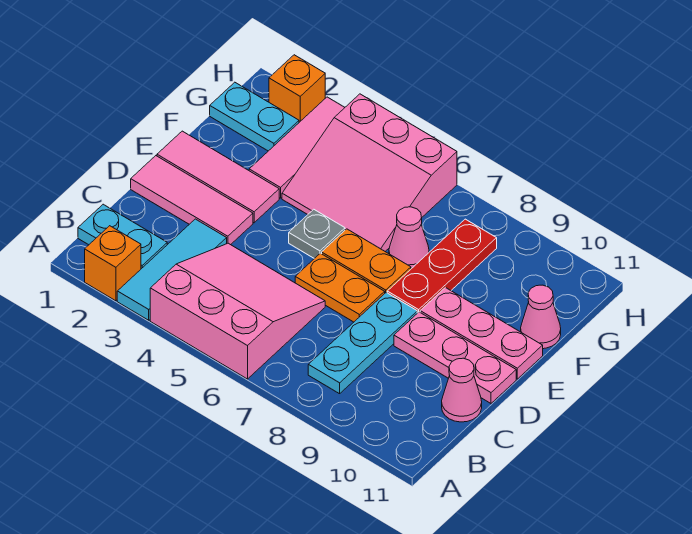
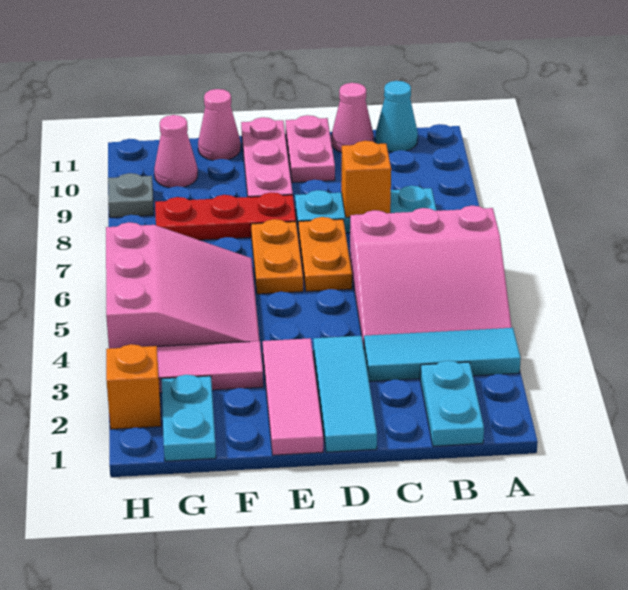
orange brick A2 level 1 -> orange brick C8 level 2
pink slope A4:C6 level 1 top A -> pink slope A4:C6 level 1 top 6
none -> cyan cone B11 level 1
pink tile D1:D3 level 1 -> cyan tile D1:D3 level 1
pink plate D9:D11 level 1 -> pink plate D10:D11 level 1
grey plate E5 level 1 -> grey plate H9 level 1
pink cone F7 level 1 -> pink cone G10 level 1

